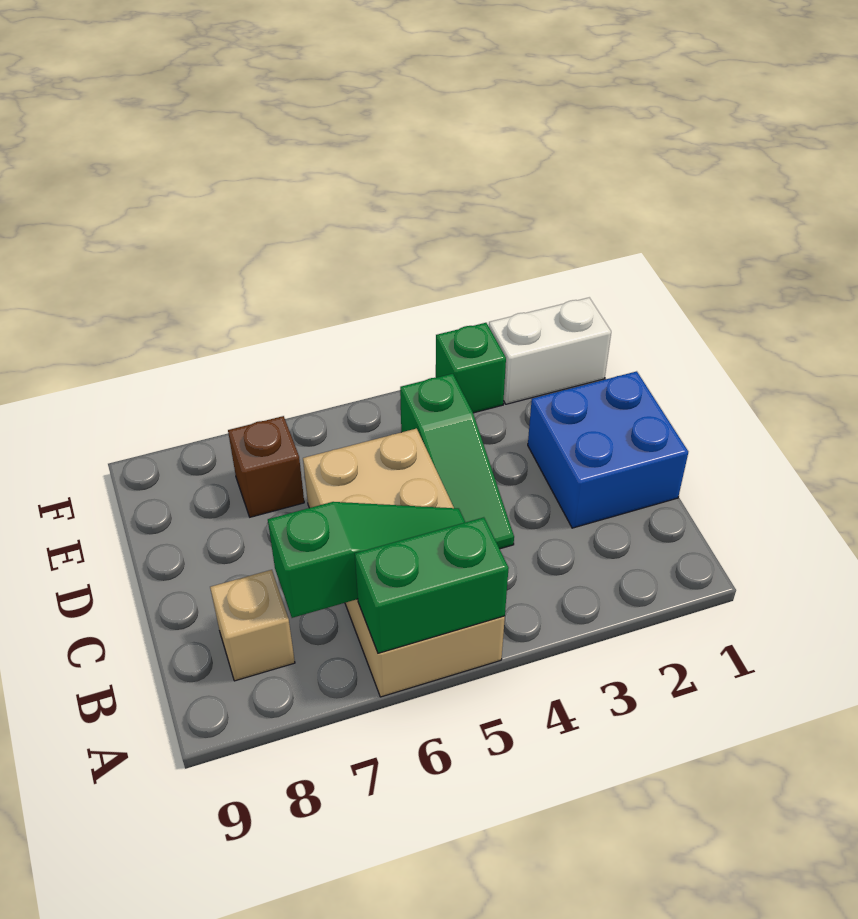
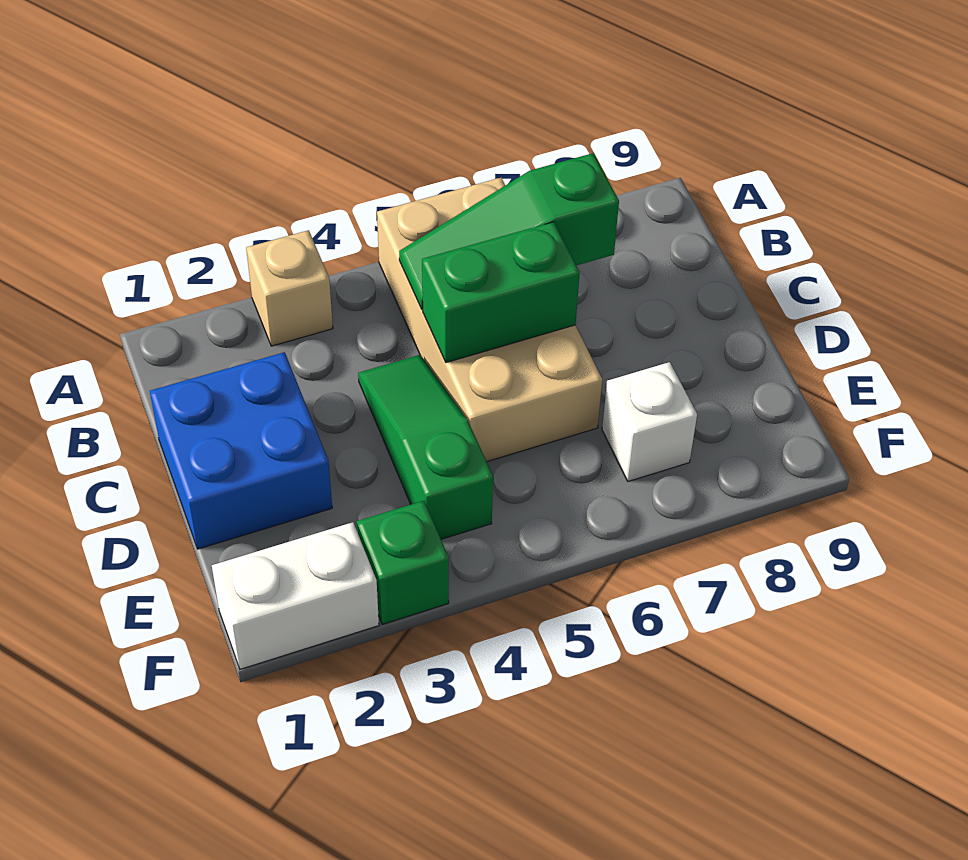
green brick A5:A6 level 2 -> green brick C5:C6 level 2
tan brick B8 level 1 -> tan brick A3 level 1
brown brick E7 level 1 -> white brick E7 level 1

